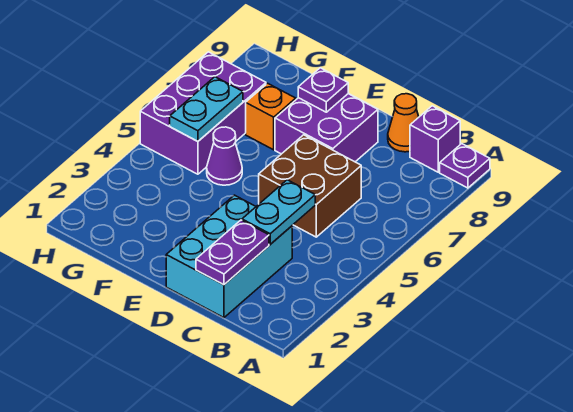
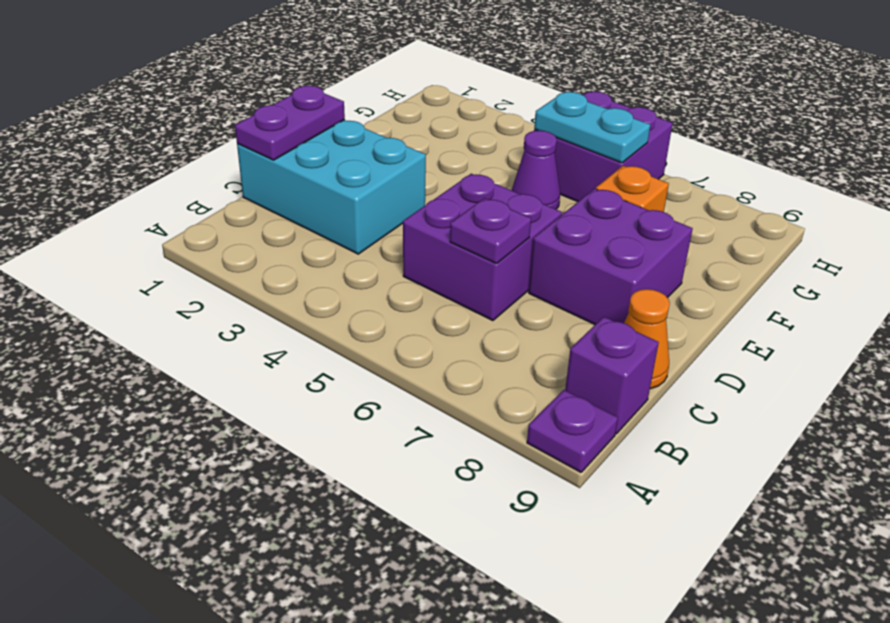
purple plate C1:C2 level 2 -> purple plate C1:D1 level 2
cyan plate C3:C4 level 2 -> none
brown brick C5:D6 level 1 -> purple brick C5:D6 level 1
purple plate E8 level 2 -> purple plate C6 level 2
purple brick G5:H7 level 1 -> purple brick G5:H6 level 1

